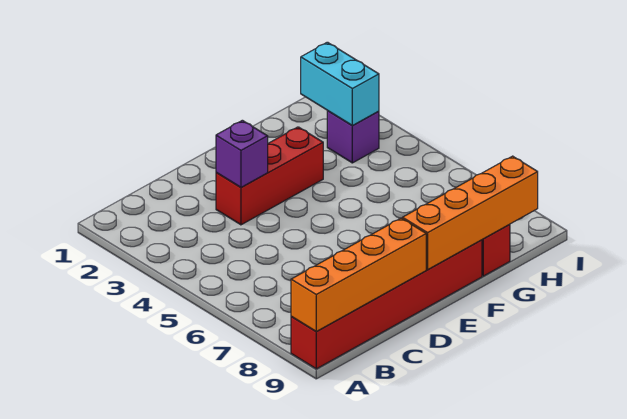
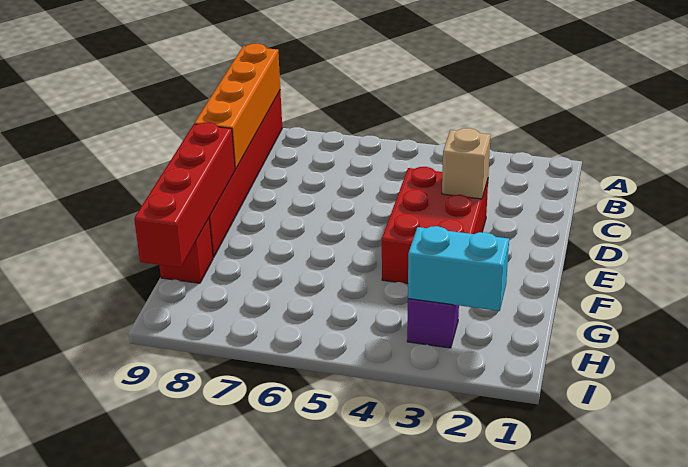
red brick D3:F3 level 1 -> red brick D3:F4 level 1
purple brick D3 level 2 -> tan brick D3 level 2
orange brick E9:H9 level 2 -> red brick E9:H9 level 2

